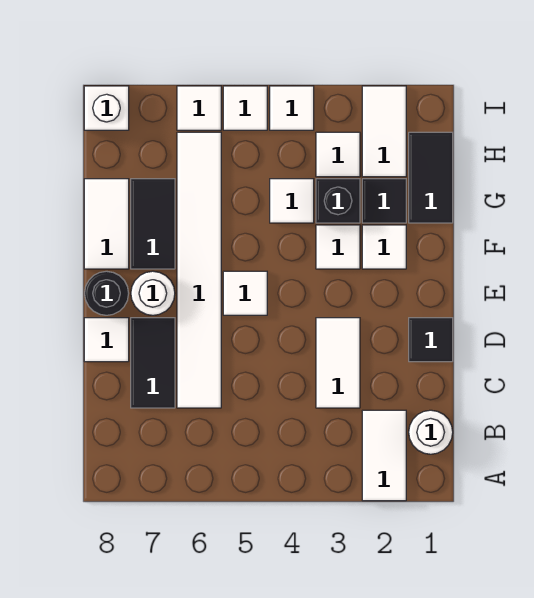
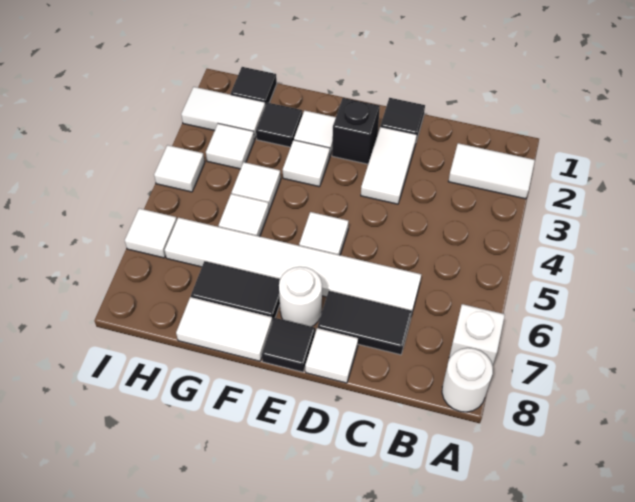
white round brick B1 level 1 -> white round brick A8 level 1
white tile C3:D3 level 1 -> white tile D2:D3 level 1
black round brick E8 level 1 -> black tile E8 level 1
black tile G1:H1 level 1 -> black tile H1 level 1
black brick G3 level 1 -> black brick E2 level 1
white tile I5 level 1 -> white tile G5 level 1
white brick I8 level 1 -> white brick A7 level 1

